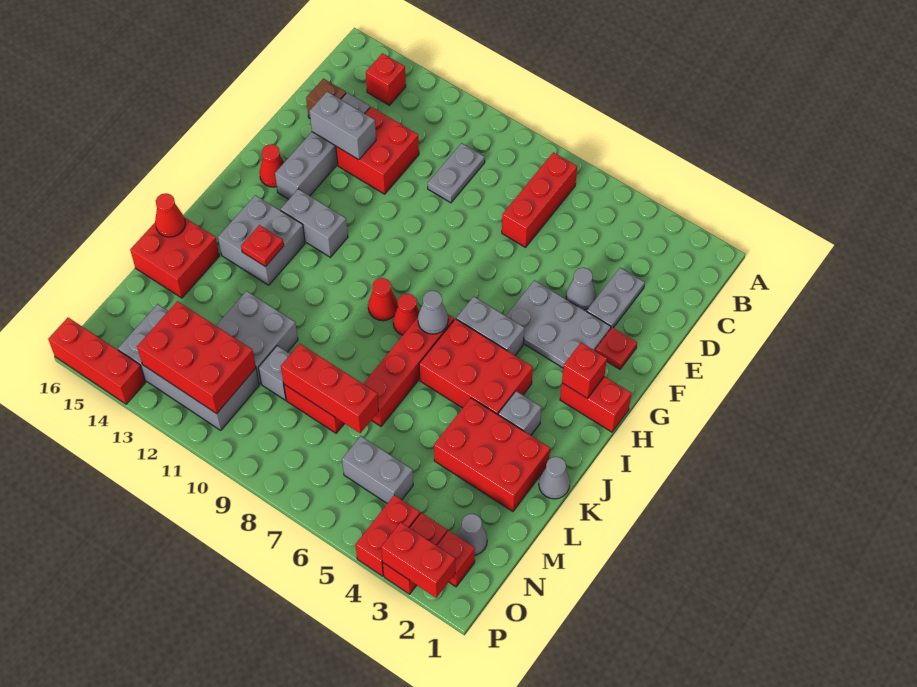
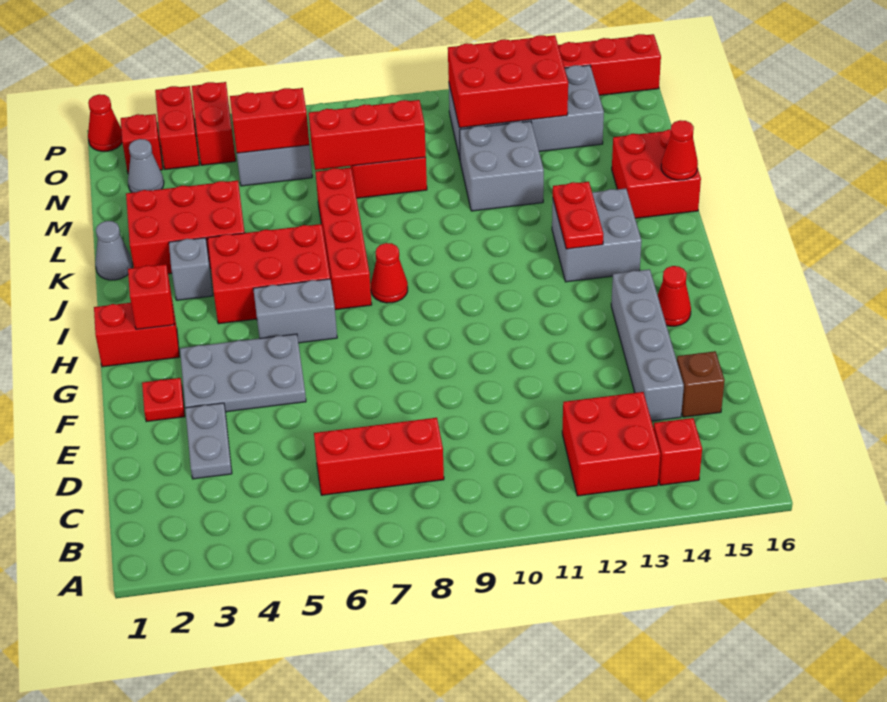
red brick B7:D7 level 1 -> red brick C6:C8 level 1
grey plate C10:D10 level 1 -> none
red brick D12:E13 level 1 -> red brick B12:C13 level 1
grey cone E4 level 1 -> none
grey brick E13:E14 level 2 -> none
grey brick H12:H13 level 1 -> none
grey cone I7 level 2 -> none
red cone I9 level 1 -> red cone P1 level 1
red plate J13 level 2 -> red plate I13:J13 level 2
grey brick M10 level 1 -> none
red brick P2:P3 level 2 -> red brick N5:N6 level 2

